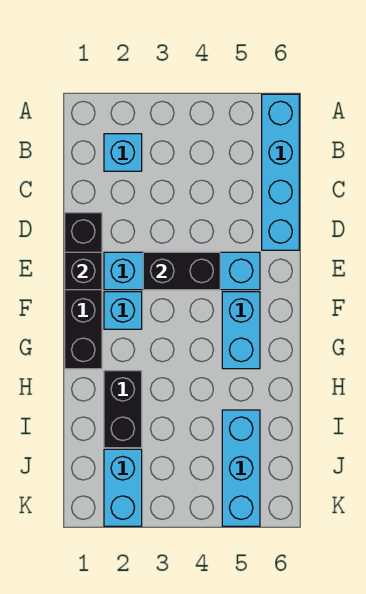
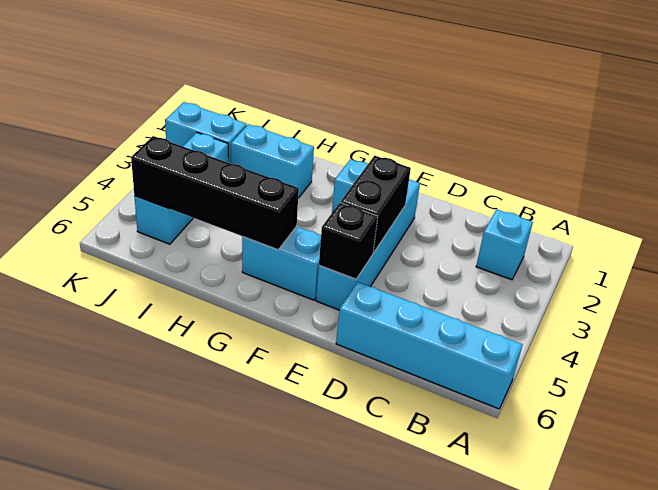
black brick D1:G1 level 1 -> black brick G5:J5 level 2
black brick E1 level 2 -> black brick E5 level 2
black brick H2:I2 level 1 -> cyan brick H2:I2 level 1
cyan brick I5:K5 level 1 -> cyan brick J3:J5 level 1

